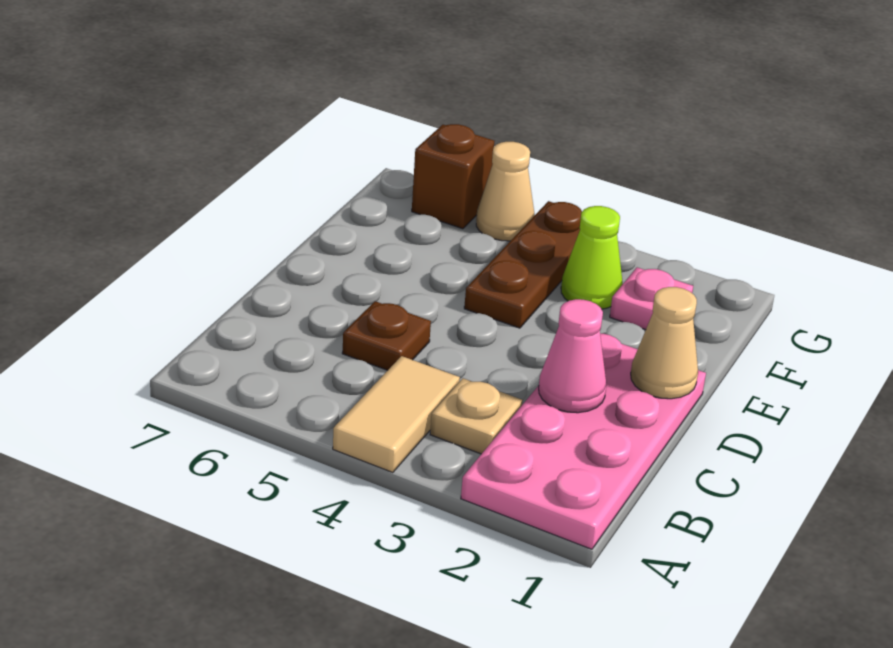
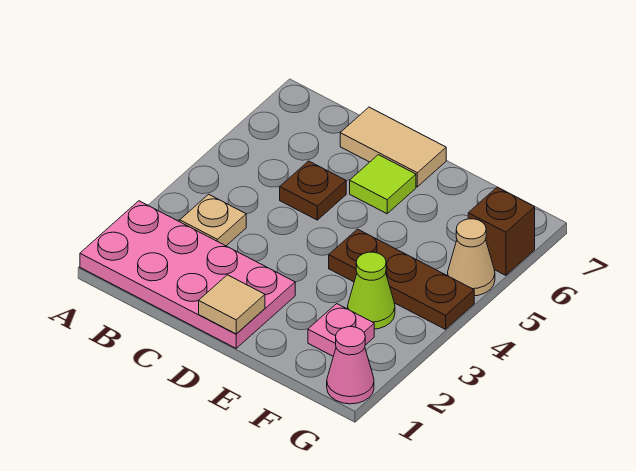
tan tile A4:B4 level 1 -> tan tile C7:D7 level 1
pink cone C2 level 2 -> pink cone G1 level 1
tan cone D1 level 2 -> tan tile D1 level 2
none -> lime tile D6 level 1

